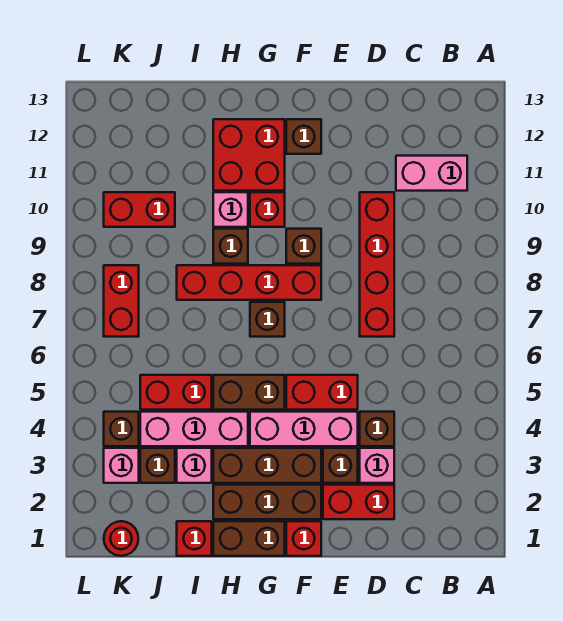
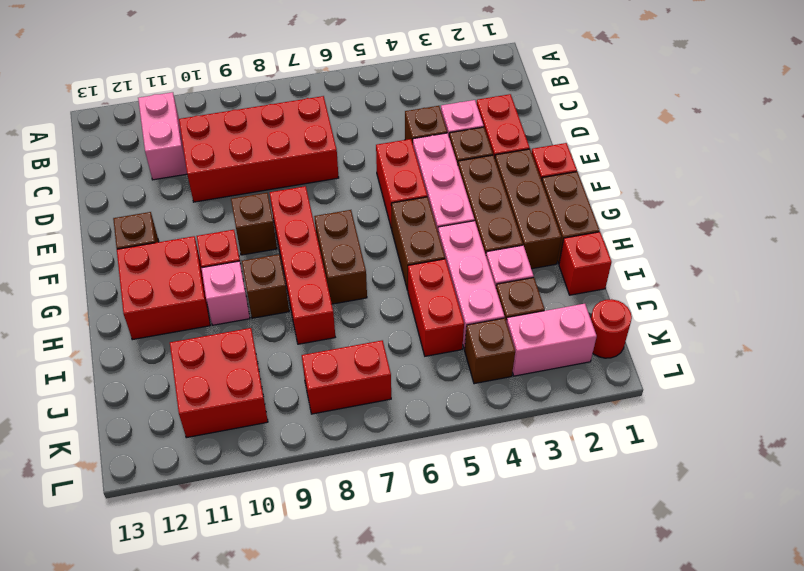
red brick D7:D10 level 1 -> red brick C7:D10 level 1
brown brick G7 level 1 -> brown brick G7:H7 level 1
red brick J10:K10 level 1 -> red brick J10:K11 level 1
pink brick K3 level 1 -> pink brick K2:K3 level 1

